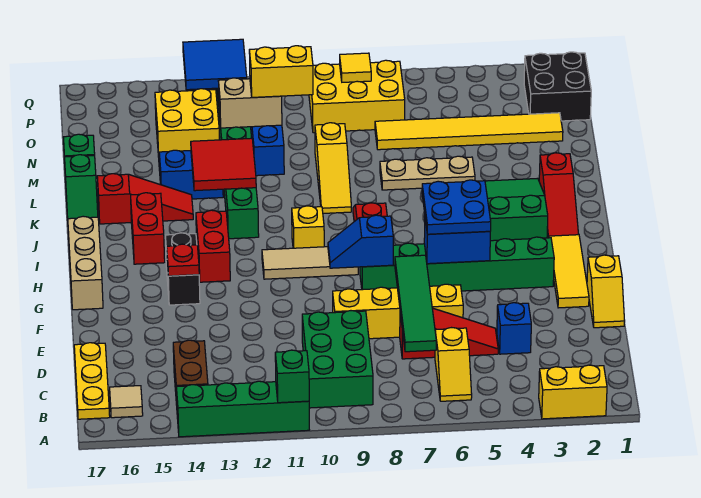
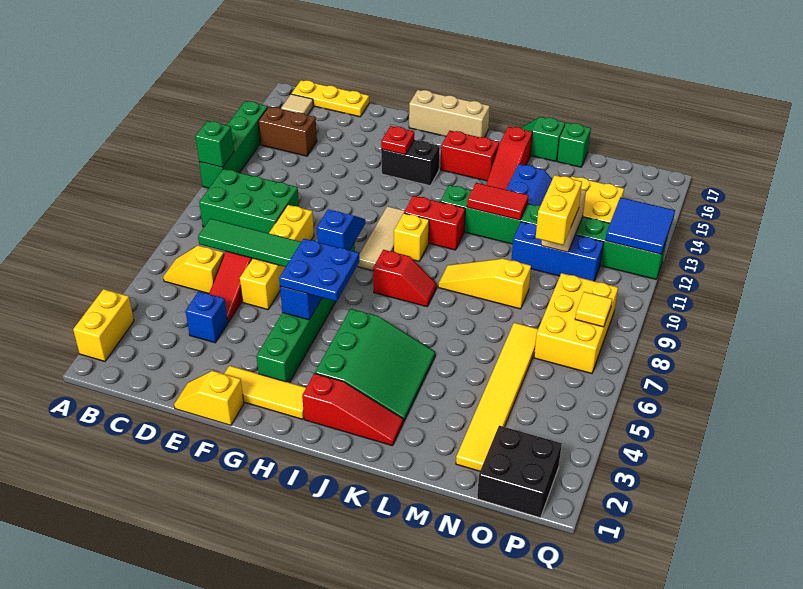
red brick H13:I13 level 1 -> red brick I11:J11 level 1
red slope I2:K2 level 1 top K -> red slope I2:K2 level 1 top I
red tile K12:L13 level 2 -> red tile K12:L12 level 2
tan plate L5:L7 level 1 -> none

